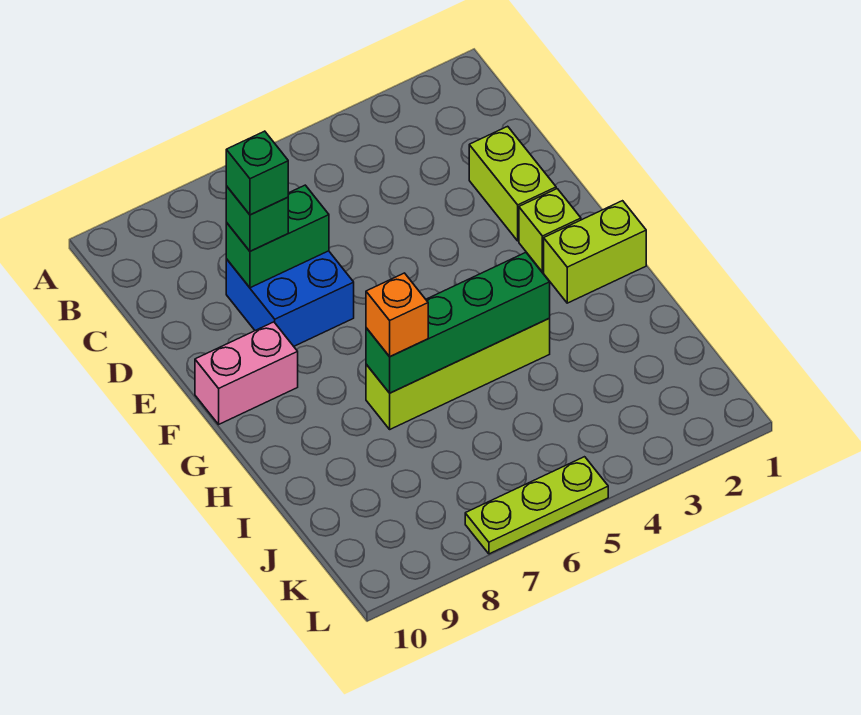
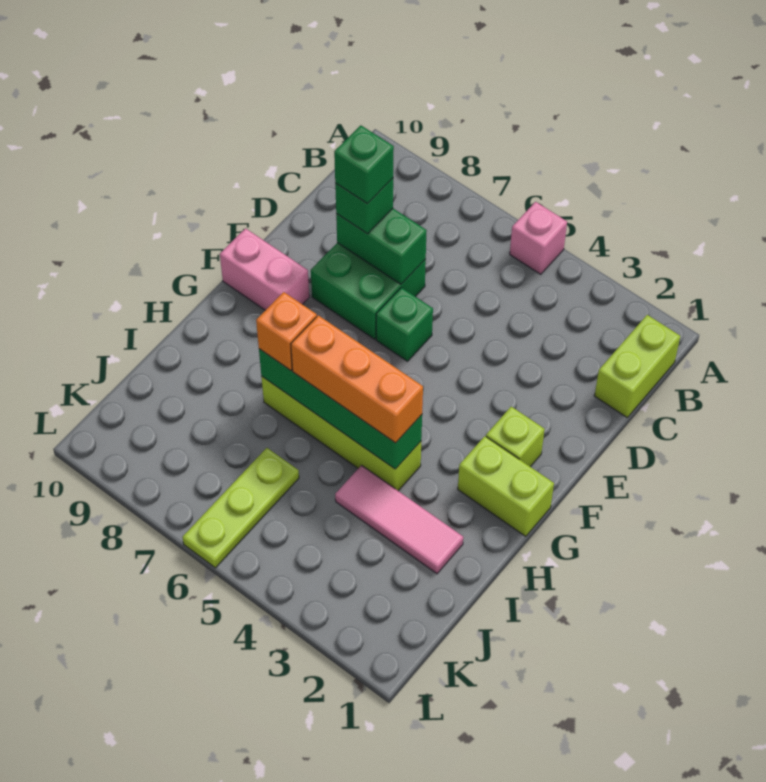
none -> pink brick A5 level 1
lime brick D2:E2 level 1 -> lime brick B1:C1 level 1
blue brick D7:E8 level 1 -> green brick D7:E8 level 1
none -> green brick E6 level 1
none -> orange brick H4:H6 level 3
none -> pink tile I2:I4 level 1
lime plate L5:L7 level 1 -> lime plate J6:L6 level 1

